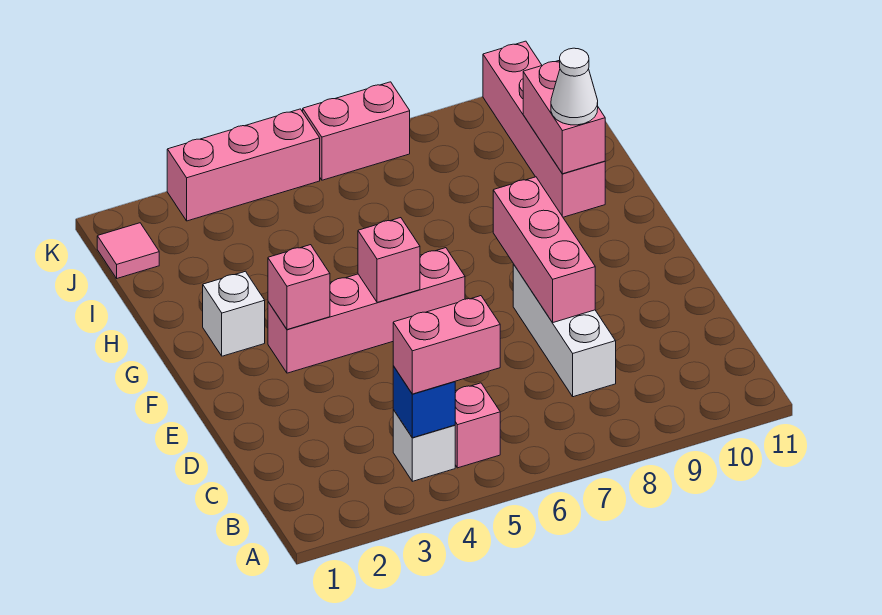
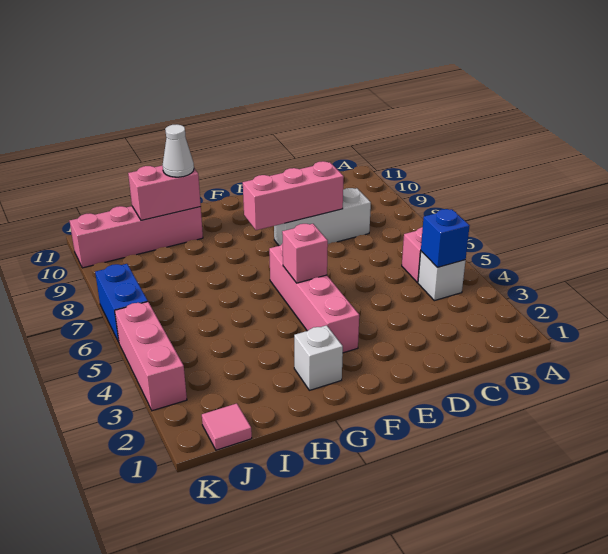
pink brick B4:B5 level 3 -> none
pink brick F3 level 2 -> none
pink brick K6:K7 level 1 -> blue brick K6:K7 level 1

